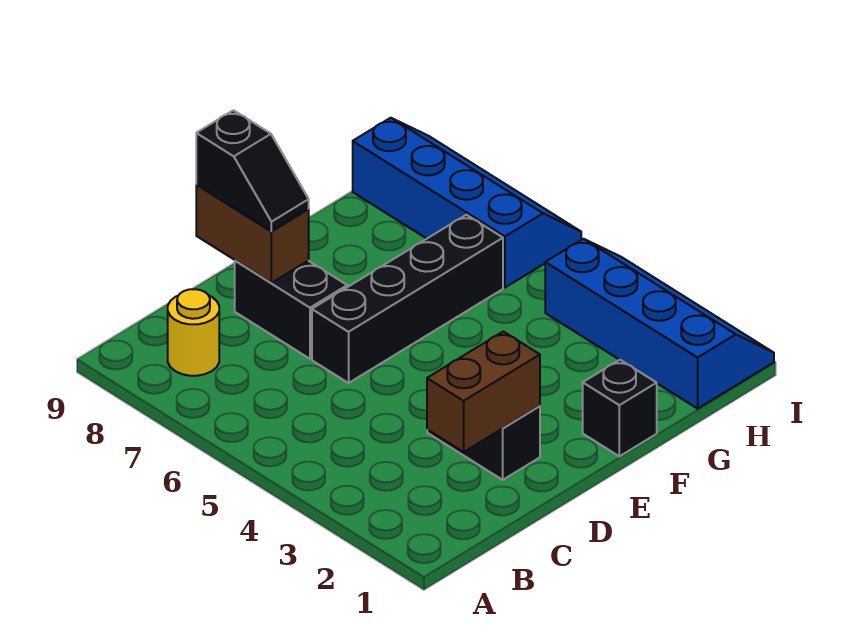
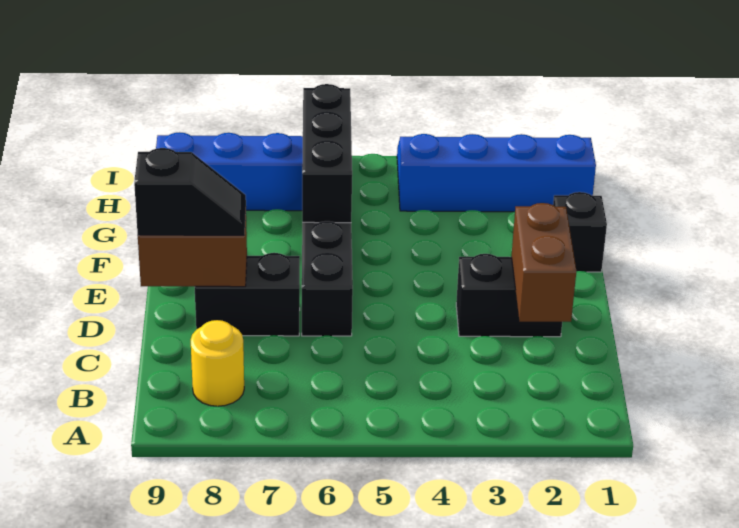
none -> black brick F6:H6 level 2

